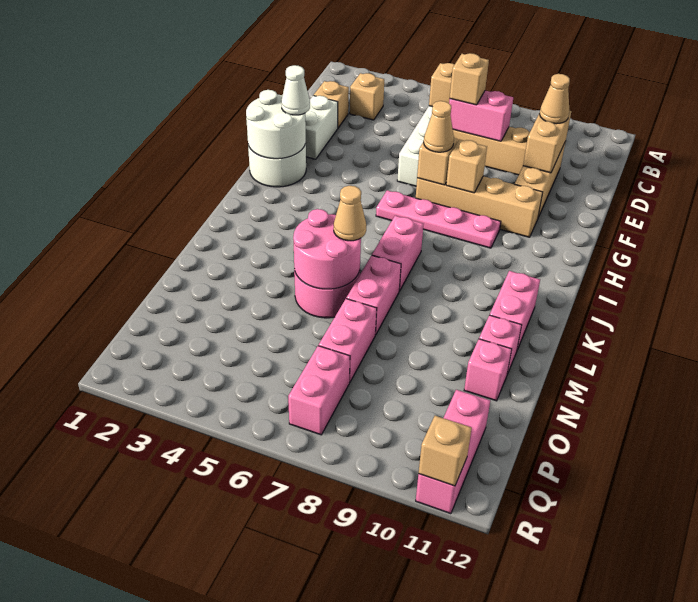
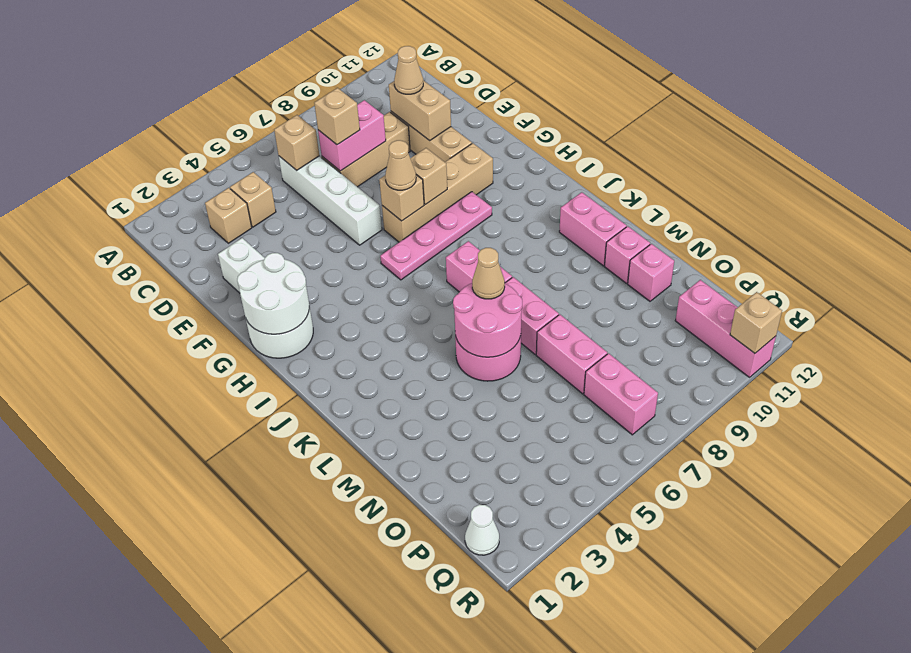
tan brick D2 level 1 -> tan brick C4 level 1
white cone G2 level 3 -> white cone Q1 level 1

